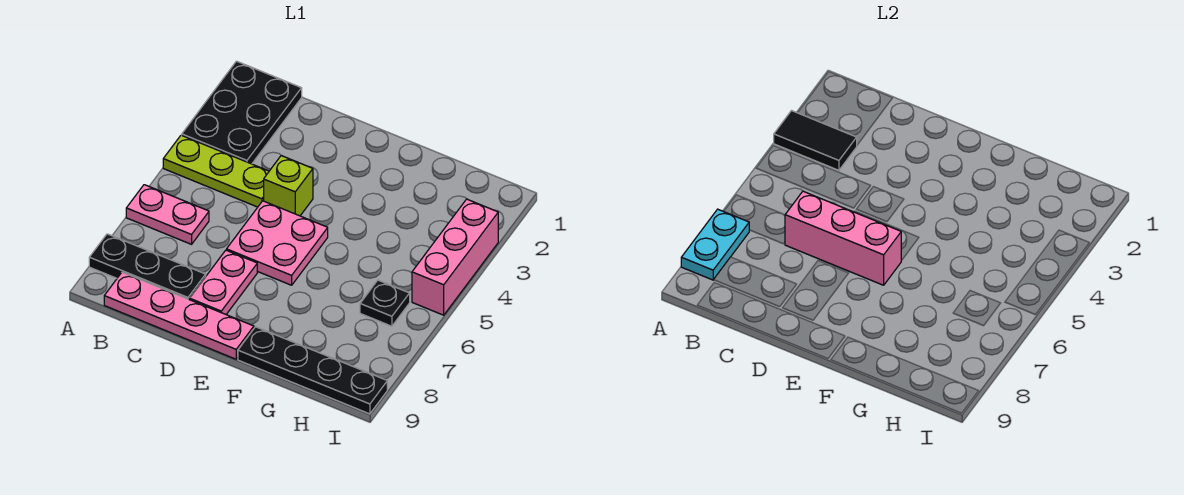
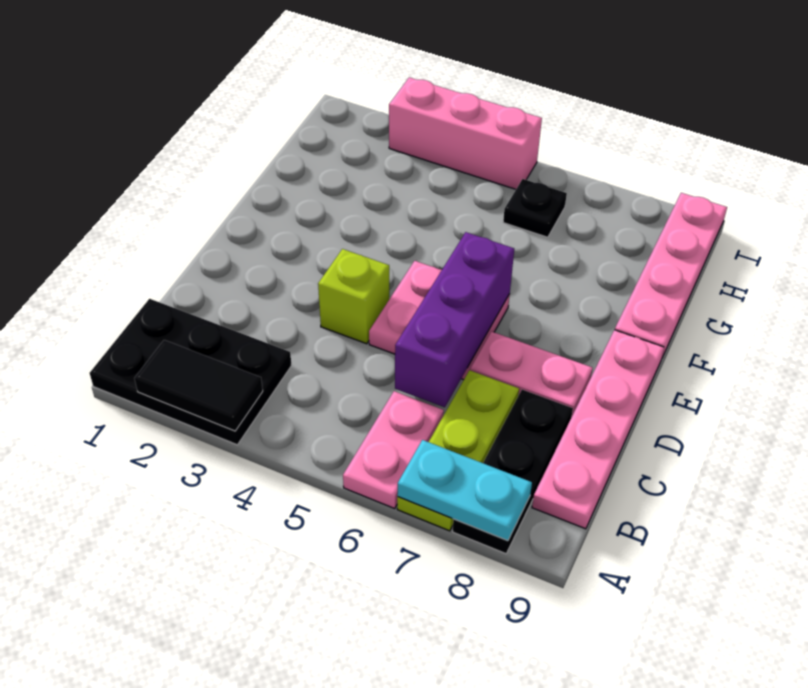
black tile A3:B3 level 2 -> black tile A2:A3 level 2
lime plate A4:C4 level 1 -> lime plate A7:C7 level 1
pink brick C6:E6 level 2 -> purple brick C6:E6 level 2
black plate F9:I9 level 1 -> pink plate F9:I9 level 1

